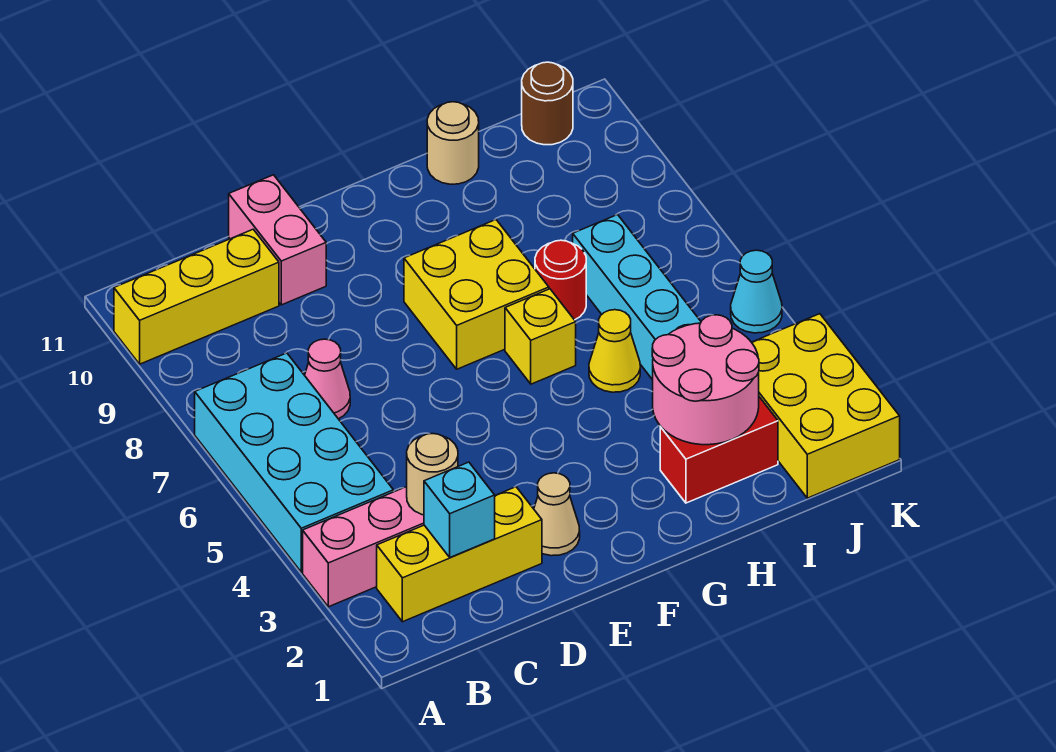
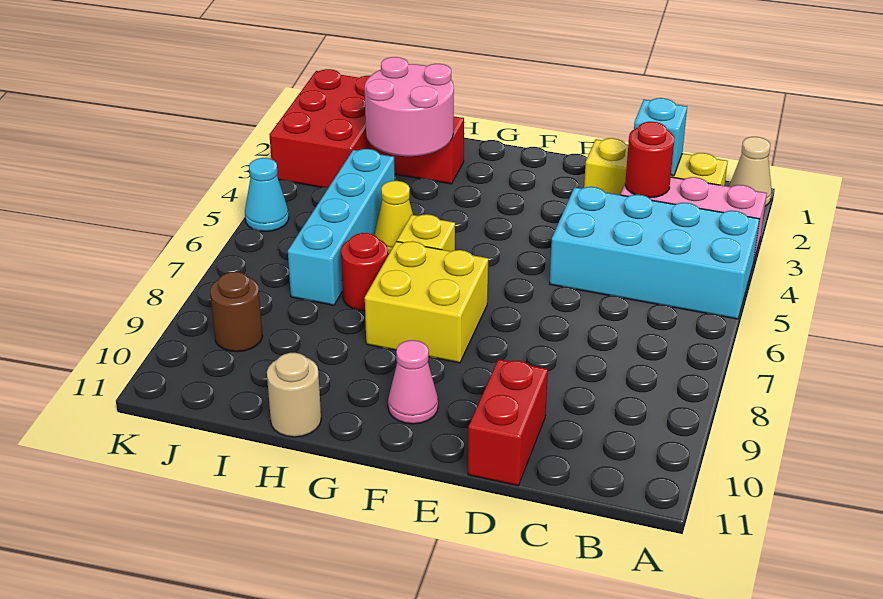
cyan brick A4:B7 level 1 -> cyan brick A4:D5 level 1
yellow brick A10:C10 level 1 -> none
tan round brick C3 level 2 -> red round brick C3 level 2
pink cone C7 level 1 -> pink cone F10 level 1
pink brick D10:D11 level 1 -> red brick D10:D11 level 1
tan cone E2 level 1 -> tan cone A1 level 1
yellow brick J1:K3 level 1 -> red brick J1:K3 level 1
brown round brick J11 level 1 -> brown round brick J9 level 1

